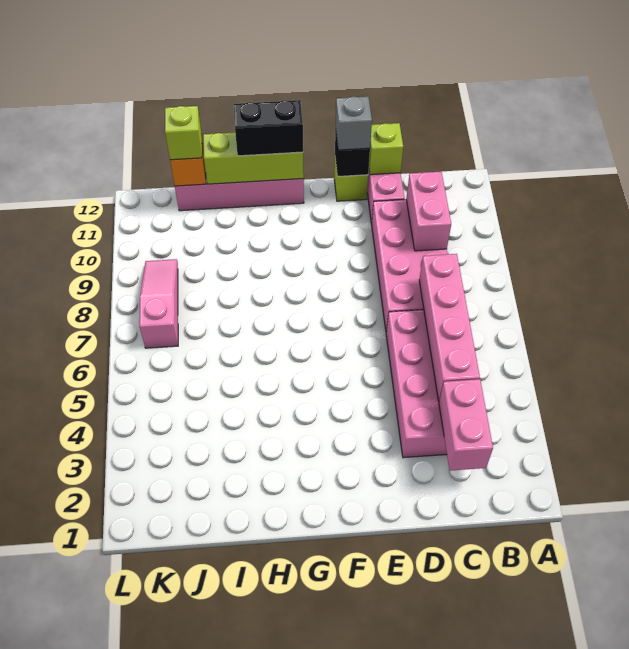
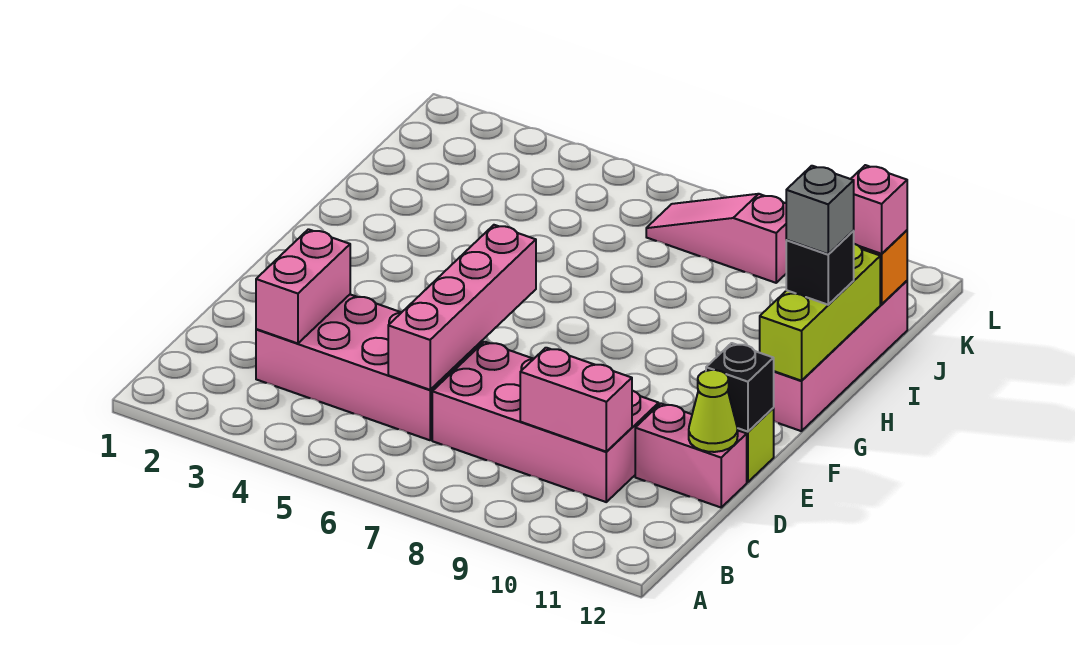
pink brick C2:C3 level 2 -> pink brick C3:D3 level 2
pink brick C4:C7 level 2 -> pink brick C6:F6 level 2
lime brick D12 level 2 -> lime cone D12 level 2
grey brick E12 level 3 -> grey brick H12 level 4
black brick G12:H12 level 3 -> black brick H12 level 3
lime brick J12 level 3 -> pink brick J12 level 3
pink slope K7:K9 level 1 top 7 -> pink slope K7:K9 level 1 top 9

